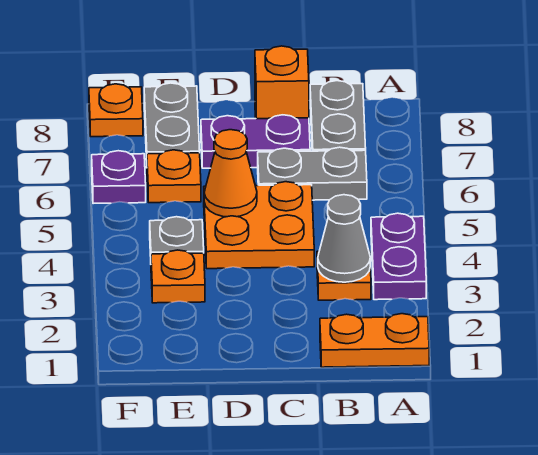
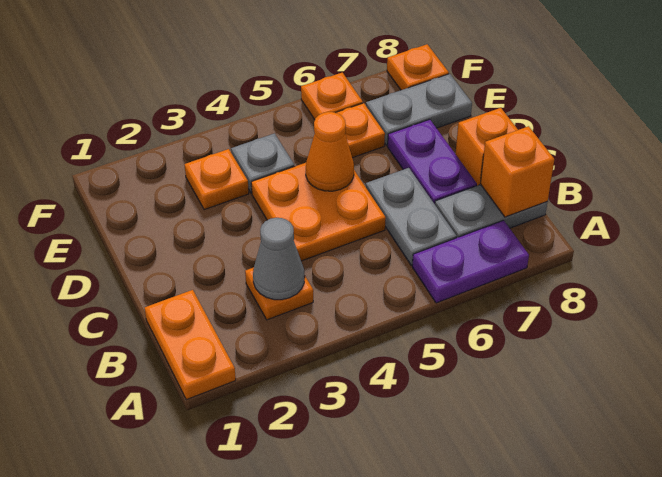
purple plate A3:A4 level 1 -> purple plate A6:A7 level 1
none -> orange brick B8 level 2
purple plate F6 level 1 -> orange plate F6 level 1

